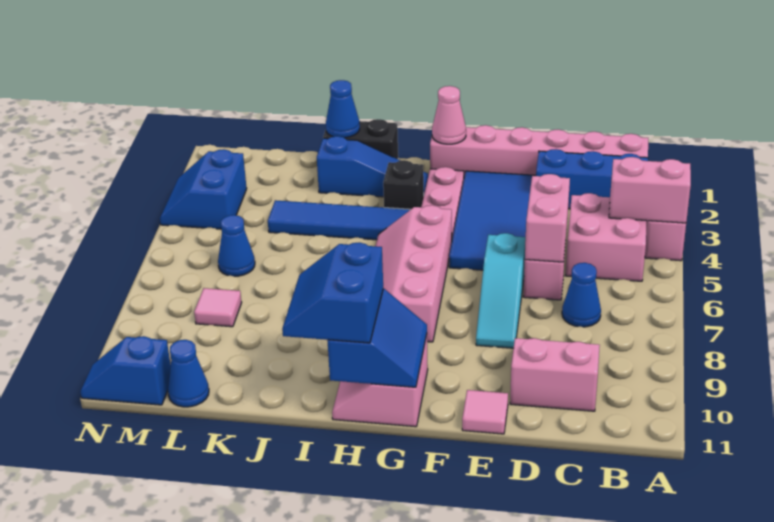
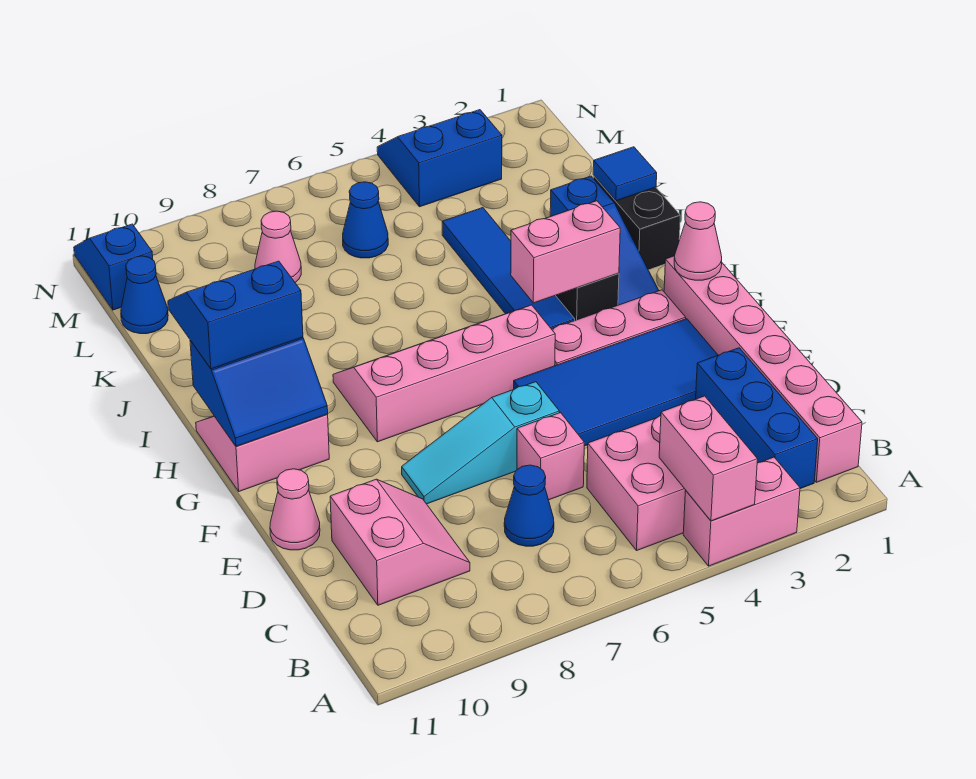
pink brick D5:D6 level 2 -> pink brick H3:H4 level 2
pink tile E11 level 1 -> pink cone E11 level 1
blue cone J1 level 2 -> blue tile J1 level 2
pink tile L8 level 1 -> pink cone L8 level 1

